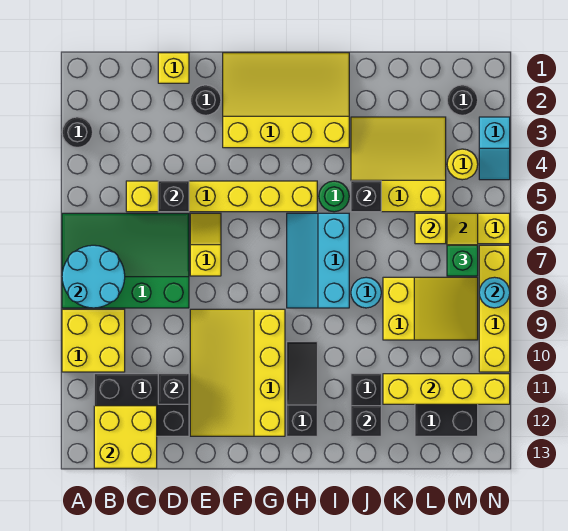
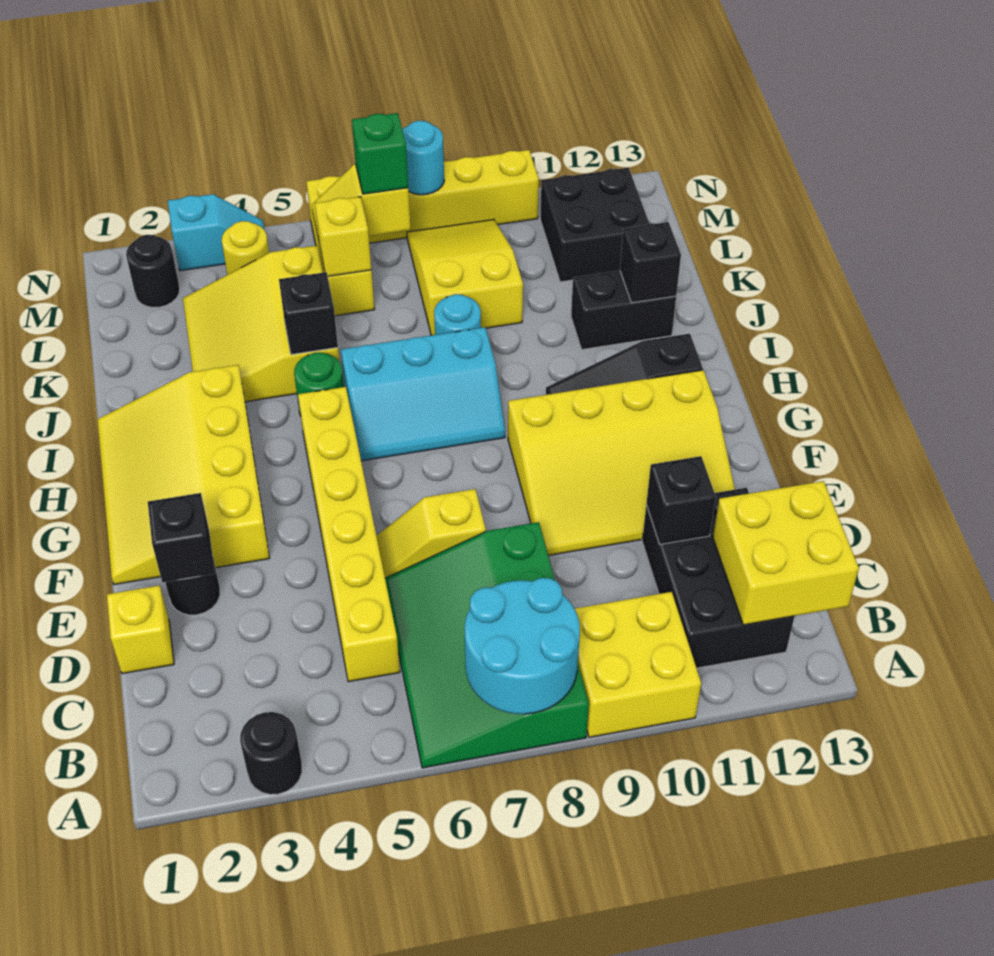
black brick D5 level 2 -> black brick E2 level 2
yellow brick K11:N11 level 2 -> none

